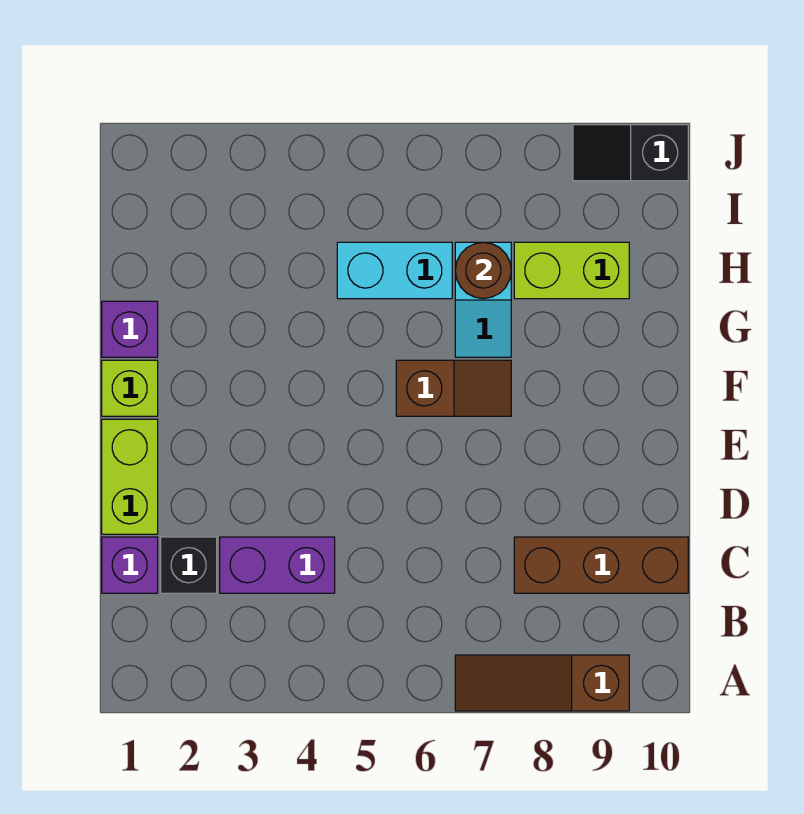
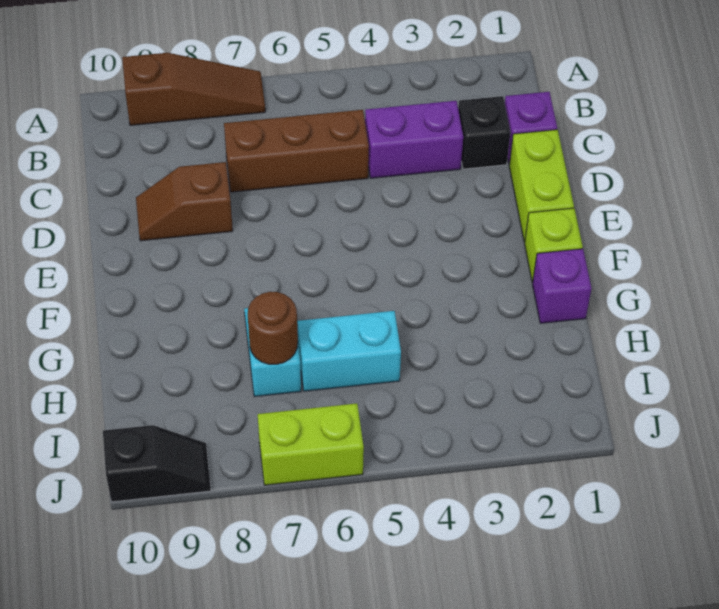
brown brick C8:C10 level 1 -> brown brick C5:C7 level 1
brown slope F6:F7 level 1 top 6 -> brown slope D8:D9 level 1 top 8
lime brick H8:H9 level 1 -> lime brick J6:J7 level 1

